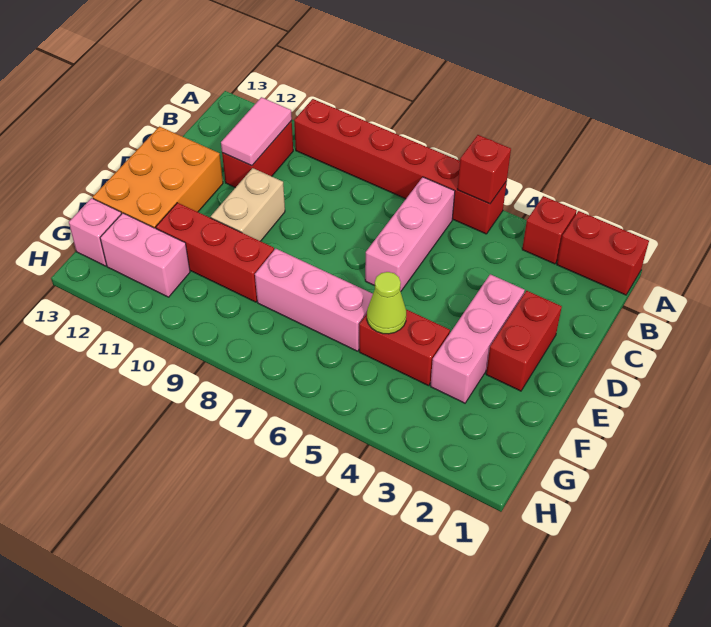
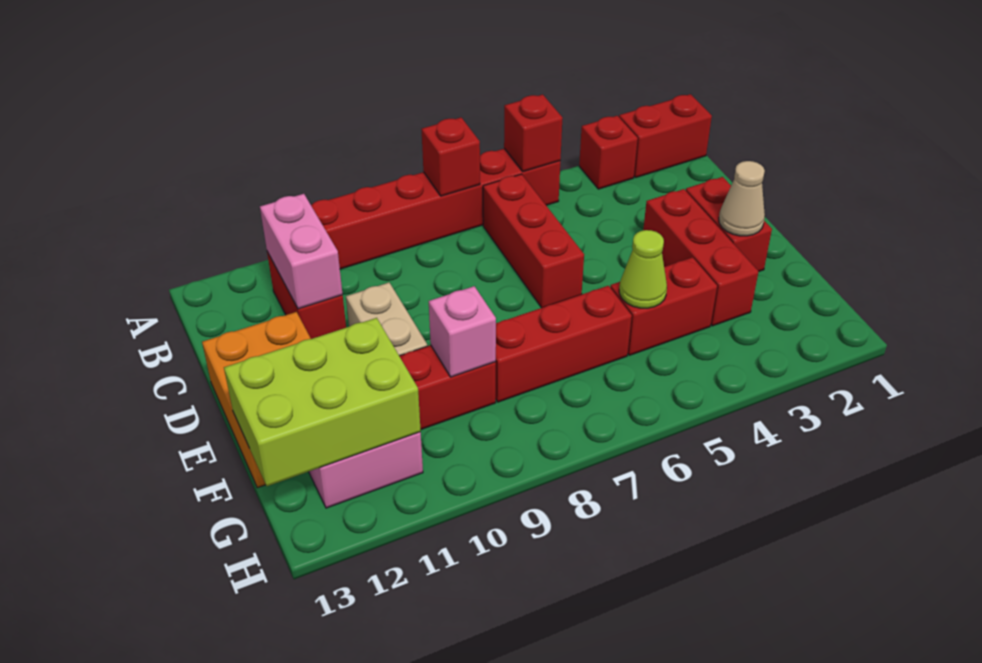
none -> red brick A7 level 2
pink brick B6:D6 level 1 -> red brick B6:D6 level 1
pink tile B11:C11 level 2 -> pink brick B11:C11 level 2
pink brick D3:F3 level 1 -> red brick D3:F3 level 1
none -> tan cone E2 level 2
pink brick F6:F8 level 1 -> red brick F6:F8 level 1
none -> lime brick F11:G13 level 2
pink brick G13 level 1 -> pink brick F9 level 2

